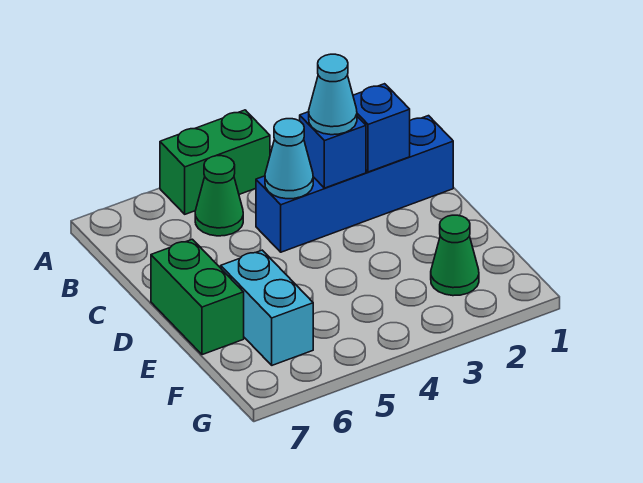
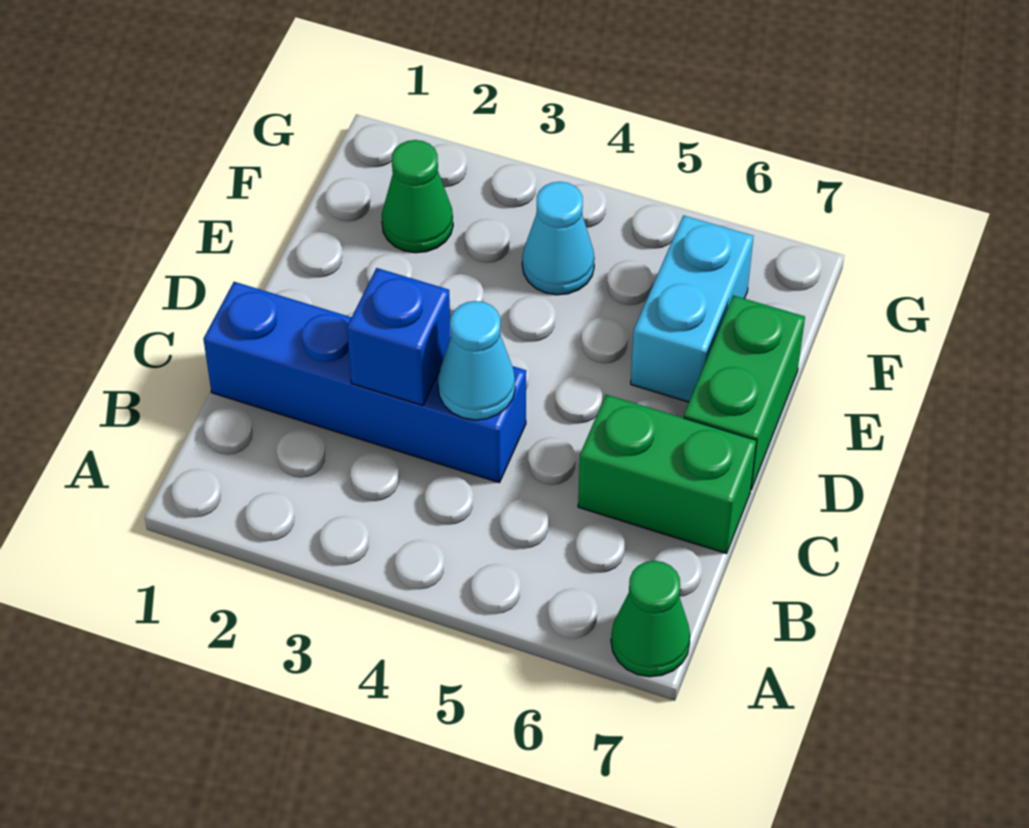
green brick A4:A5 level 1 -> green brick C6:C7 level 1
green cone B5 level 1 -> green cone A7 level 1
blue brick C2 level 2 -> none
cyan cone C3 level 3 -> cyan cone F4 level 1

